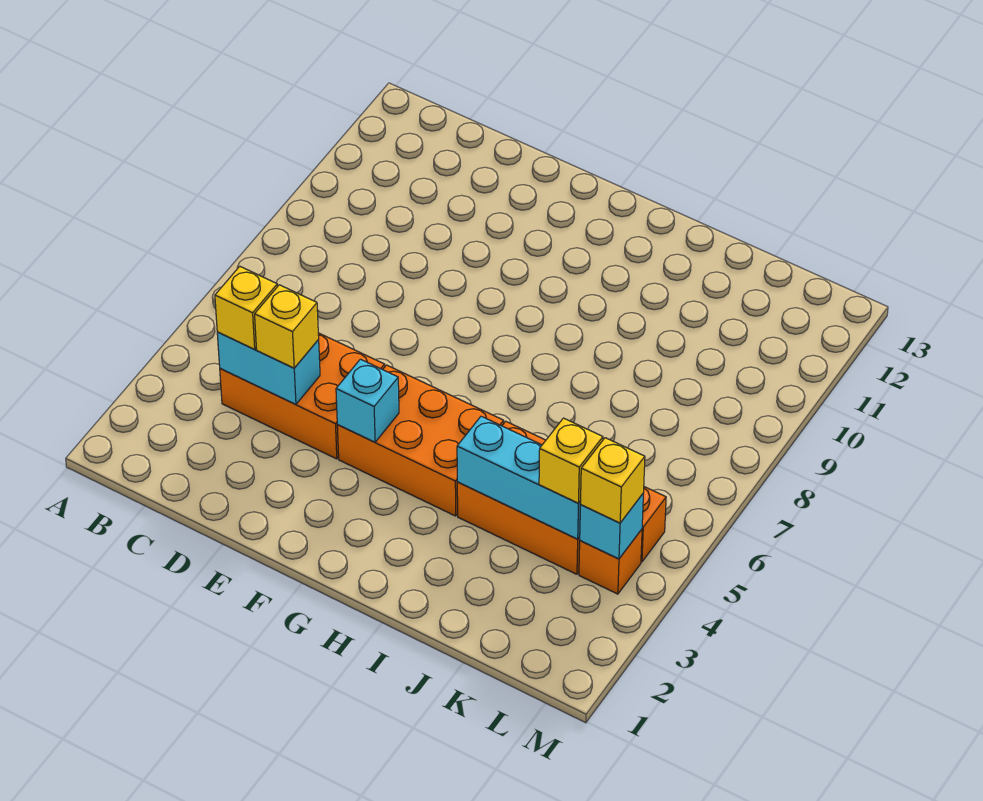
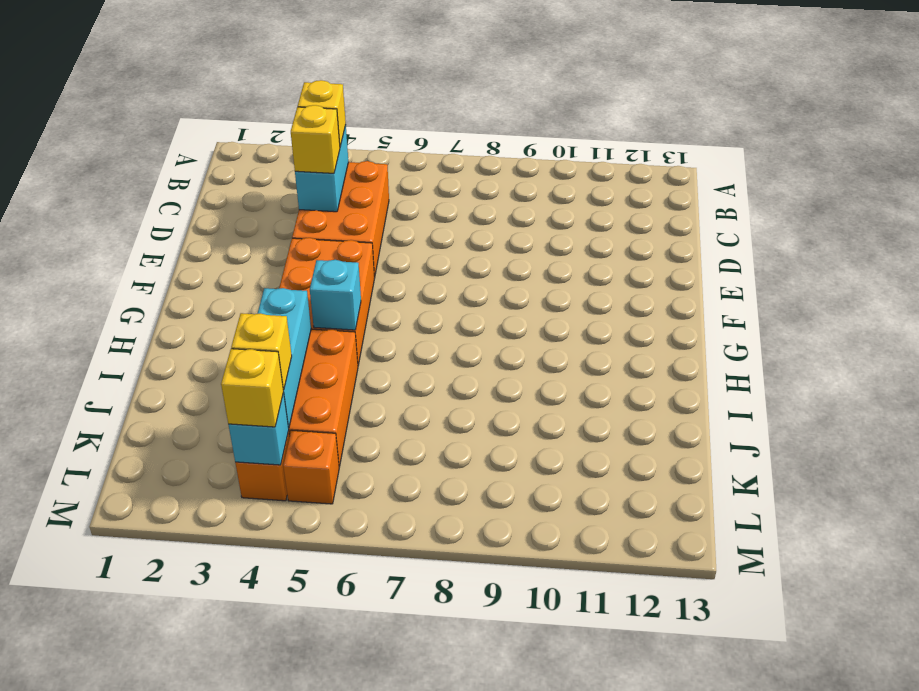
cyan brick F4 level 2 -> cyan brick H5 level 2

